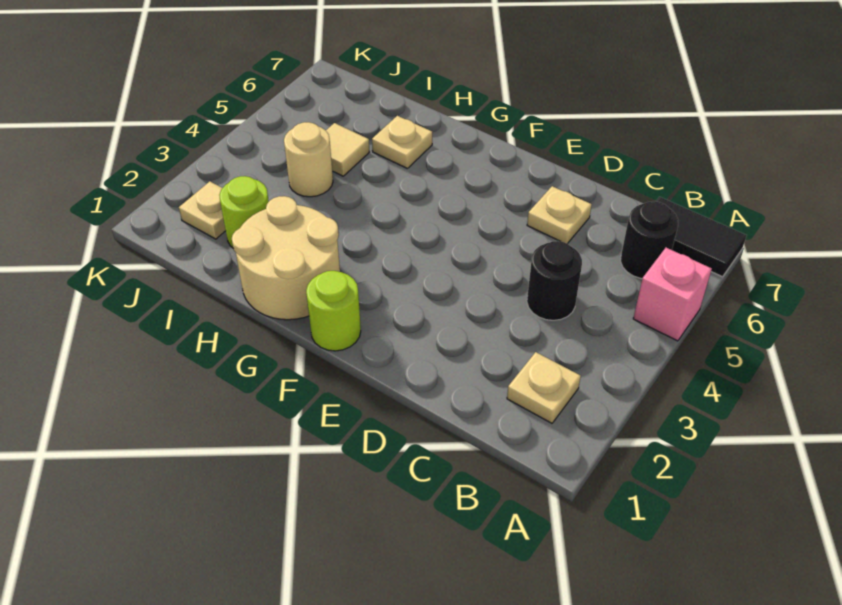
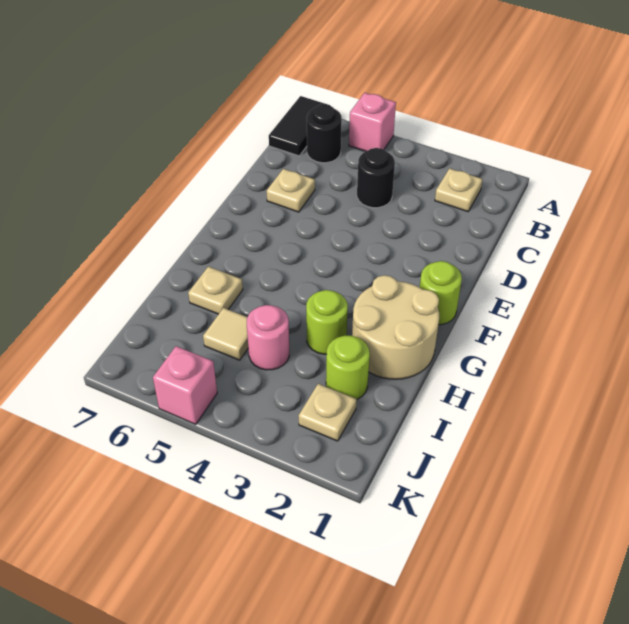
none -> lime round brick H3 level 1
tan round brick I4 level 1 -> pink round brick I4 level 1
none -> pink brick K5 level 1

